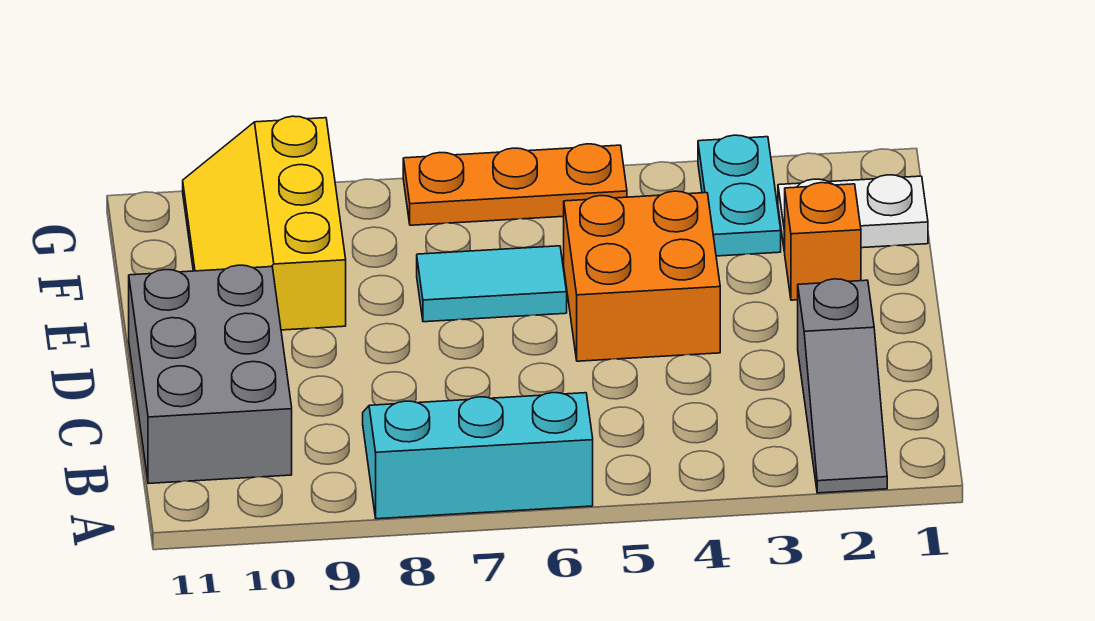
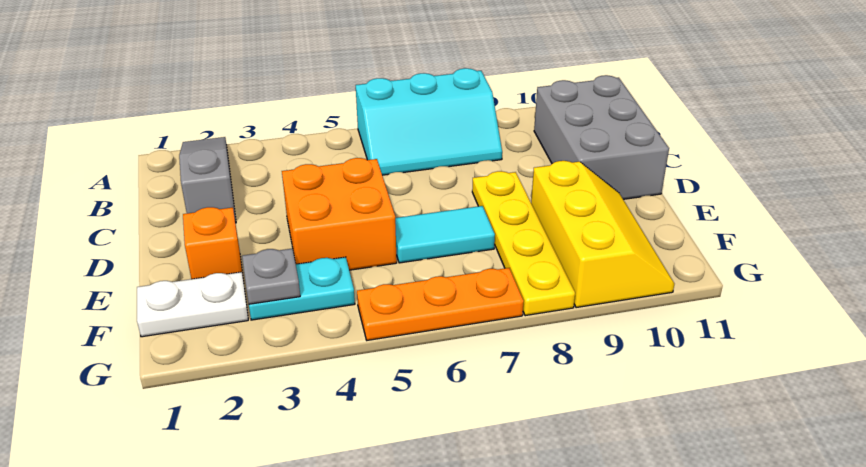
none -> yellow plate D8:G8 level 1
cyan plate F3:G3 level 1 -> cyan plate F3:F4 level 1
none -> grey plate F3 level 2

